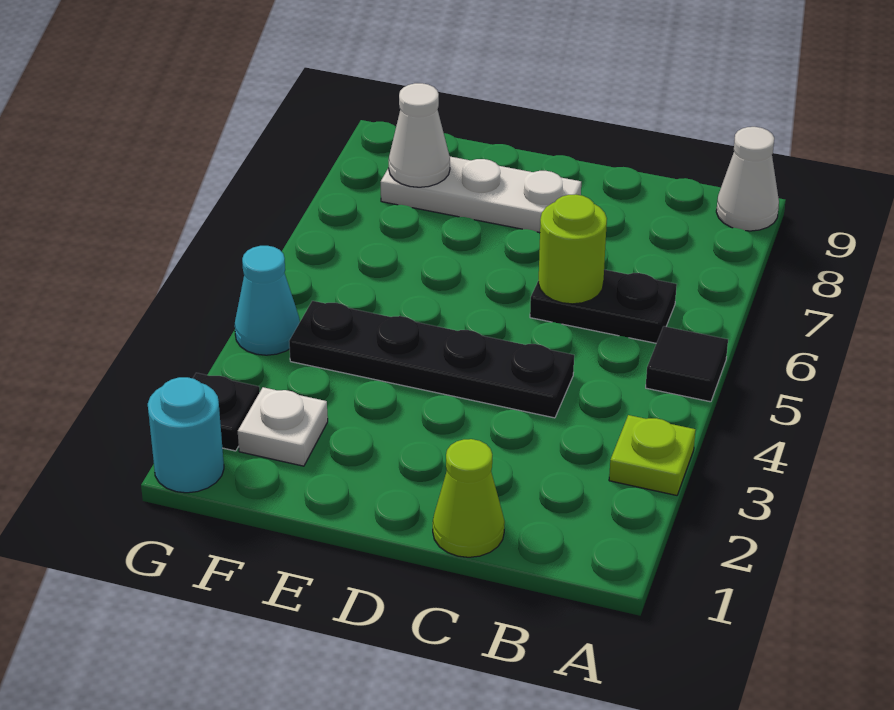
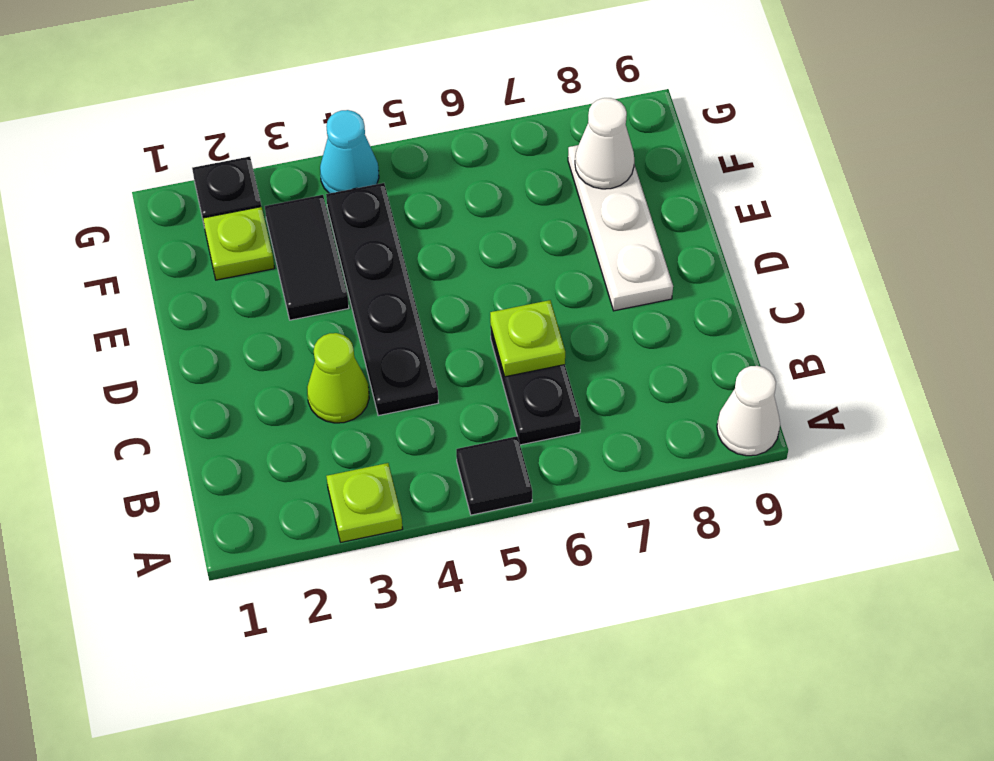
lime cone C1 level 1 -> lime cone C3 level 1
lime round brick C6 level 2 -> lime plate C6 level 2
none -> black tile E3:F3 level 1
white plate F2 level 1 -> lime plate F2 level 1
cyan round brick G1 level 1 -> none

